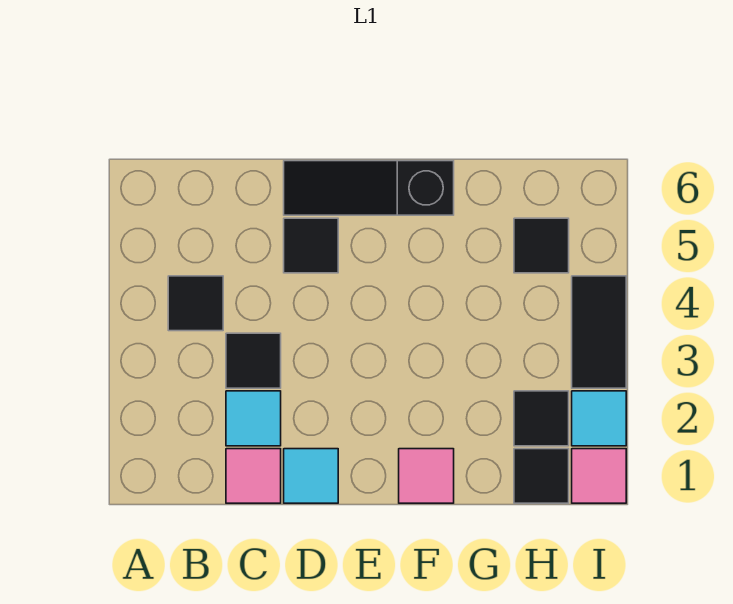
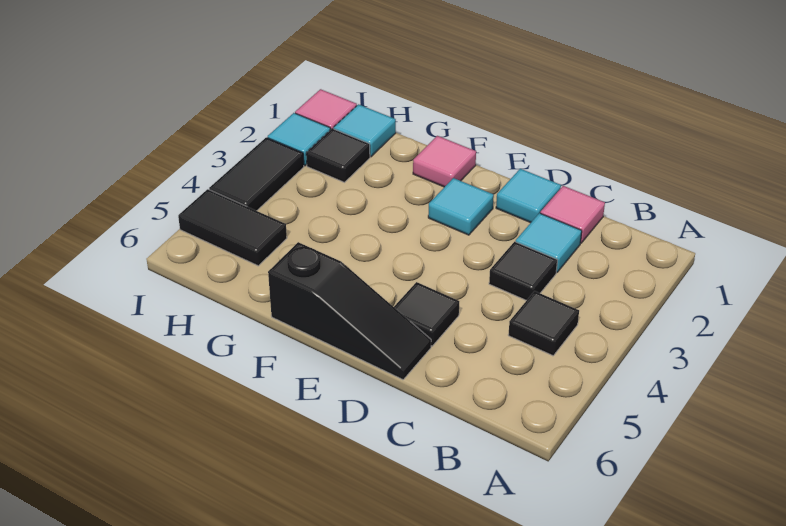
none -> cyan tile E2 level 1
black tile H1 level 1 -> cyan tile H1 level 1
black tile H5 level 1 -> black tile H5:I5 level 1

